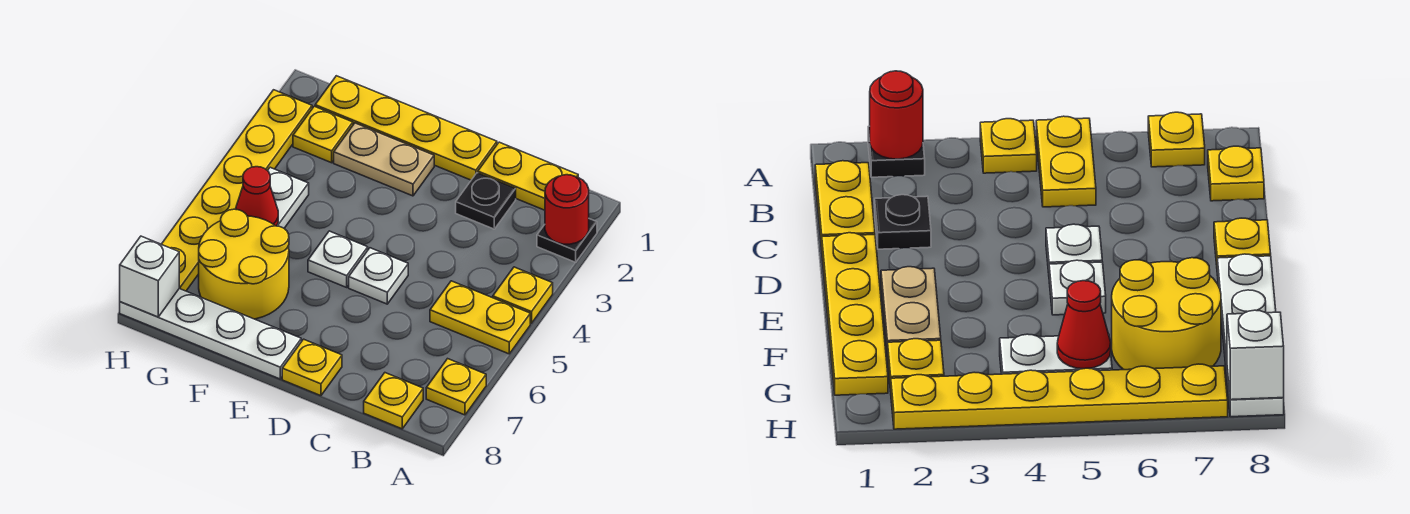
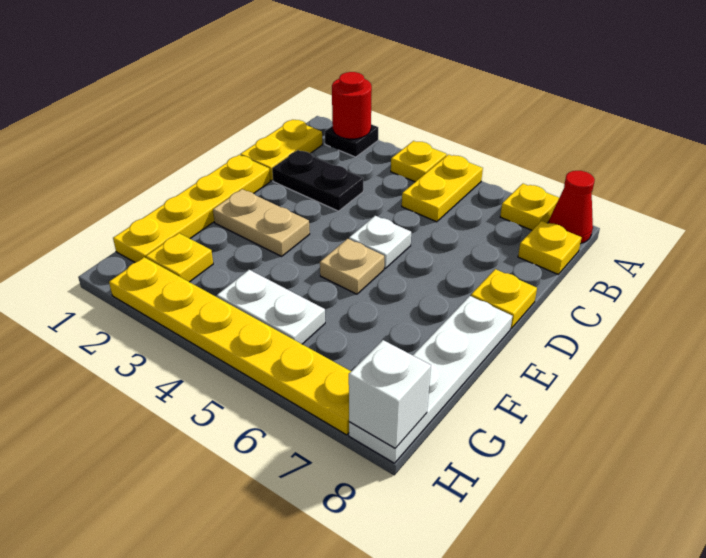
black plate C2 level 1 -> black plate C2:C3 level 1
tan plate E2:F2 level 1 -> tan plate E2:E3 level 1
white plate E5 level 1 -> tan plate E5 level 1
yellow round brick F6:G7 level 1 -> none
red cone G5 level 2 -> red cone A8 level 1

